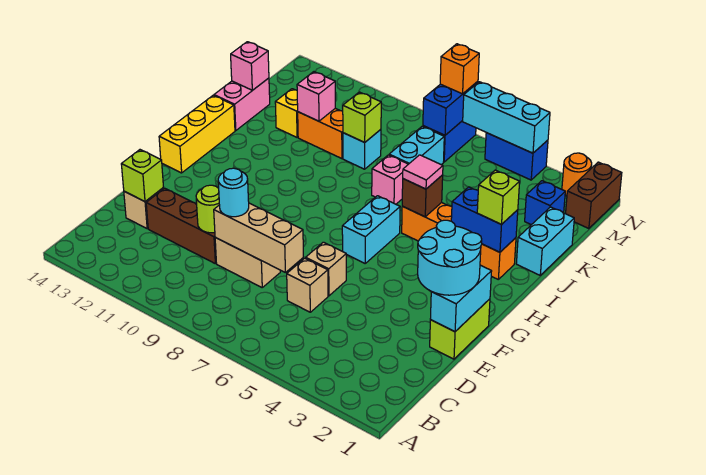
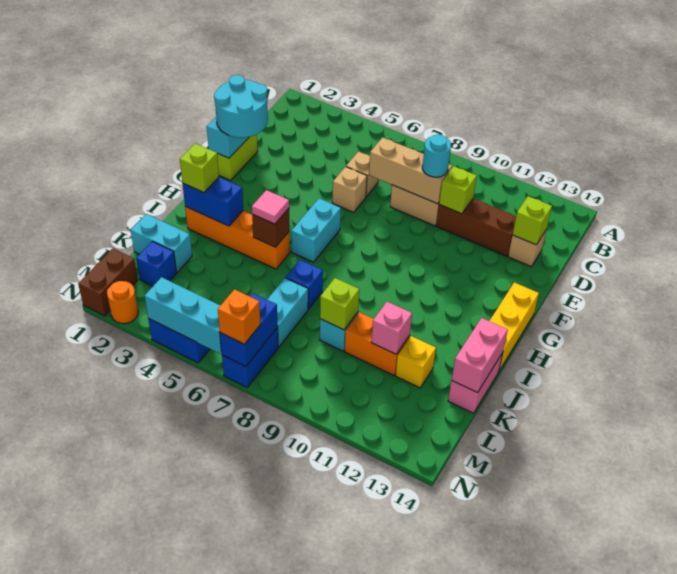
lime round brick D10 level 2 -> lime brick D10 level 2
cyan brick J1:K1 level 1 -> cyan brick K1:K2 level 1
pink brick J7 level 1 -> blue brick J7 level 1
pink brick K14 level 2 -> pink brick J14:K14 level 2

